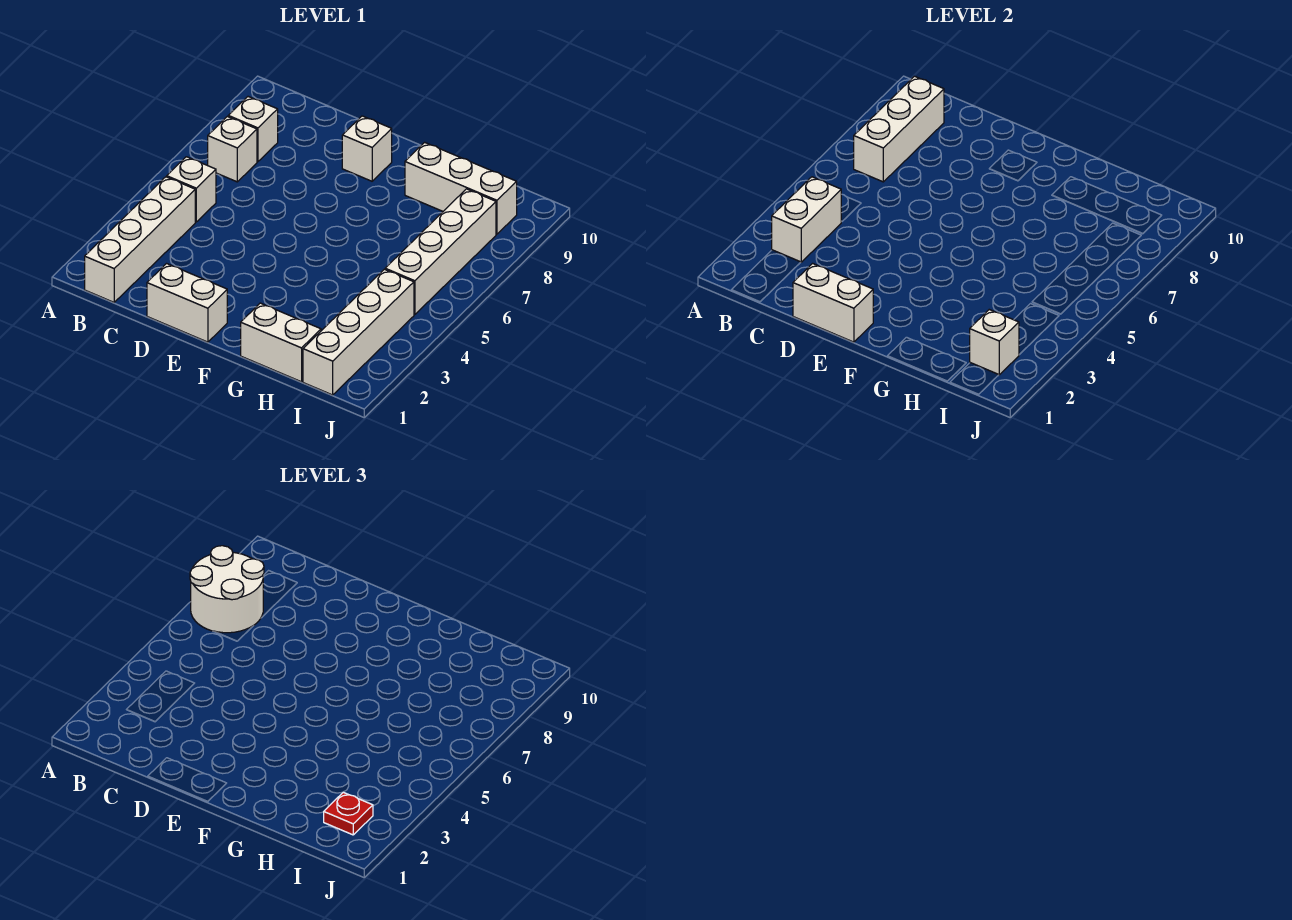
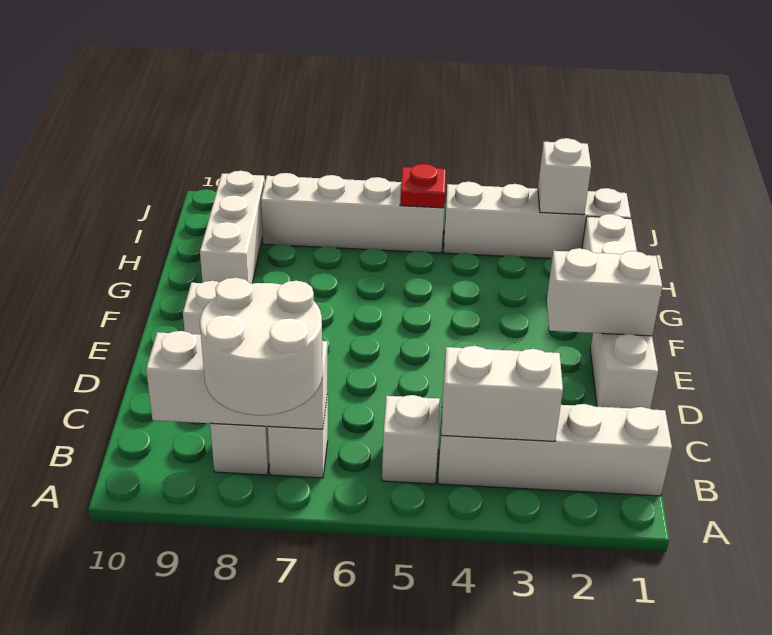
white brick D1:E1 level 2 -> white brick E1:E2 level 2
red plate I2 level 3 -> red plate I5 level 2

